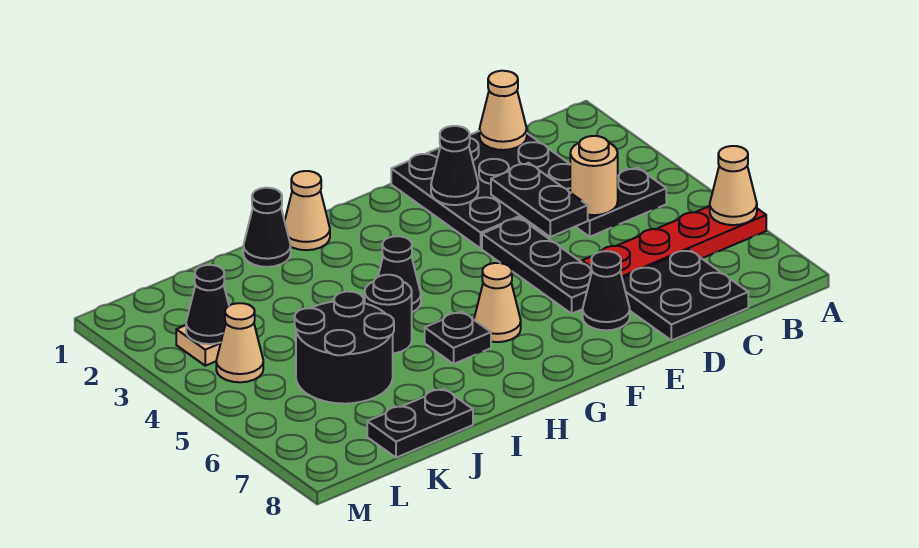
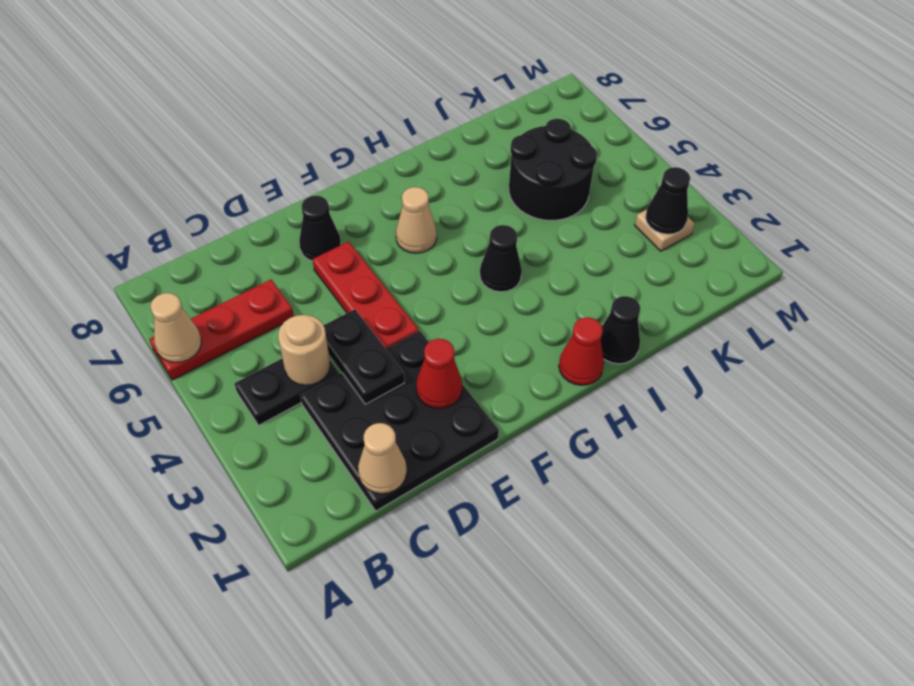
red plate A6:D6 level 1 -> red plate A6:C6 level 1
black plate C7:D8 level 1 -> none
black cone E2 level 2 -> red cone E2 level 2
black plate E4:E6 level 1 -> red plate E4:E6 level 1
tan cone H1 level 1 -> red cone H1 level 1
black plate H6 level 1 -> none
black round brick I5 level 1 -> none
black plate J8:K8 level 1 -> none
tan cone L4 level 1 -> none

